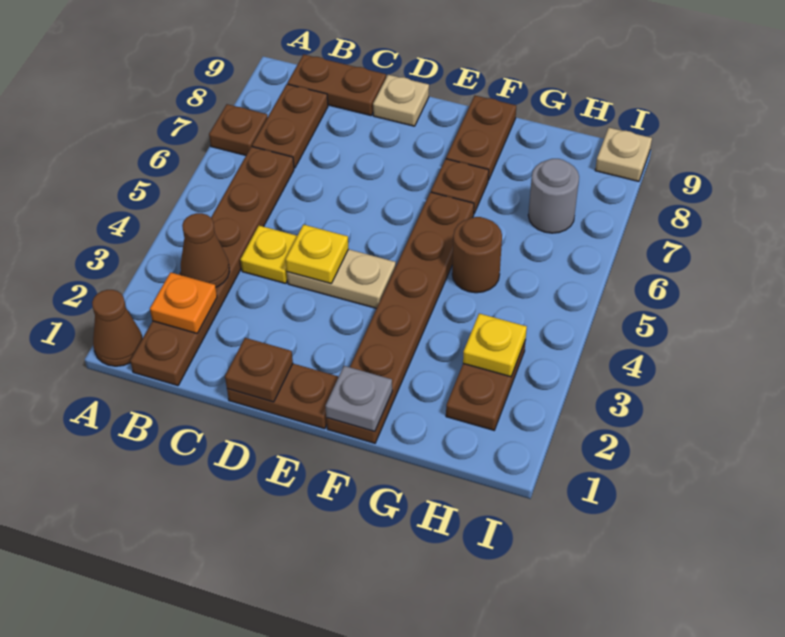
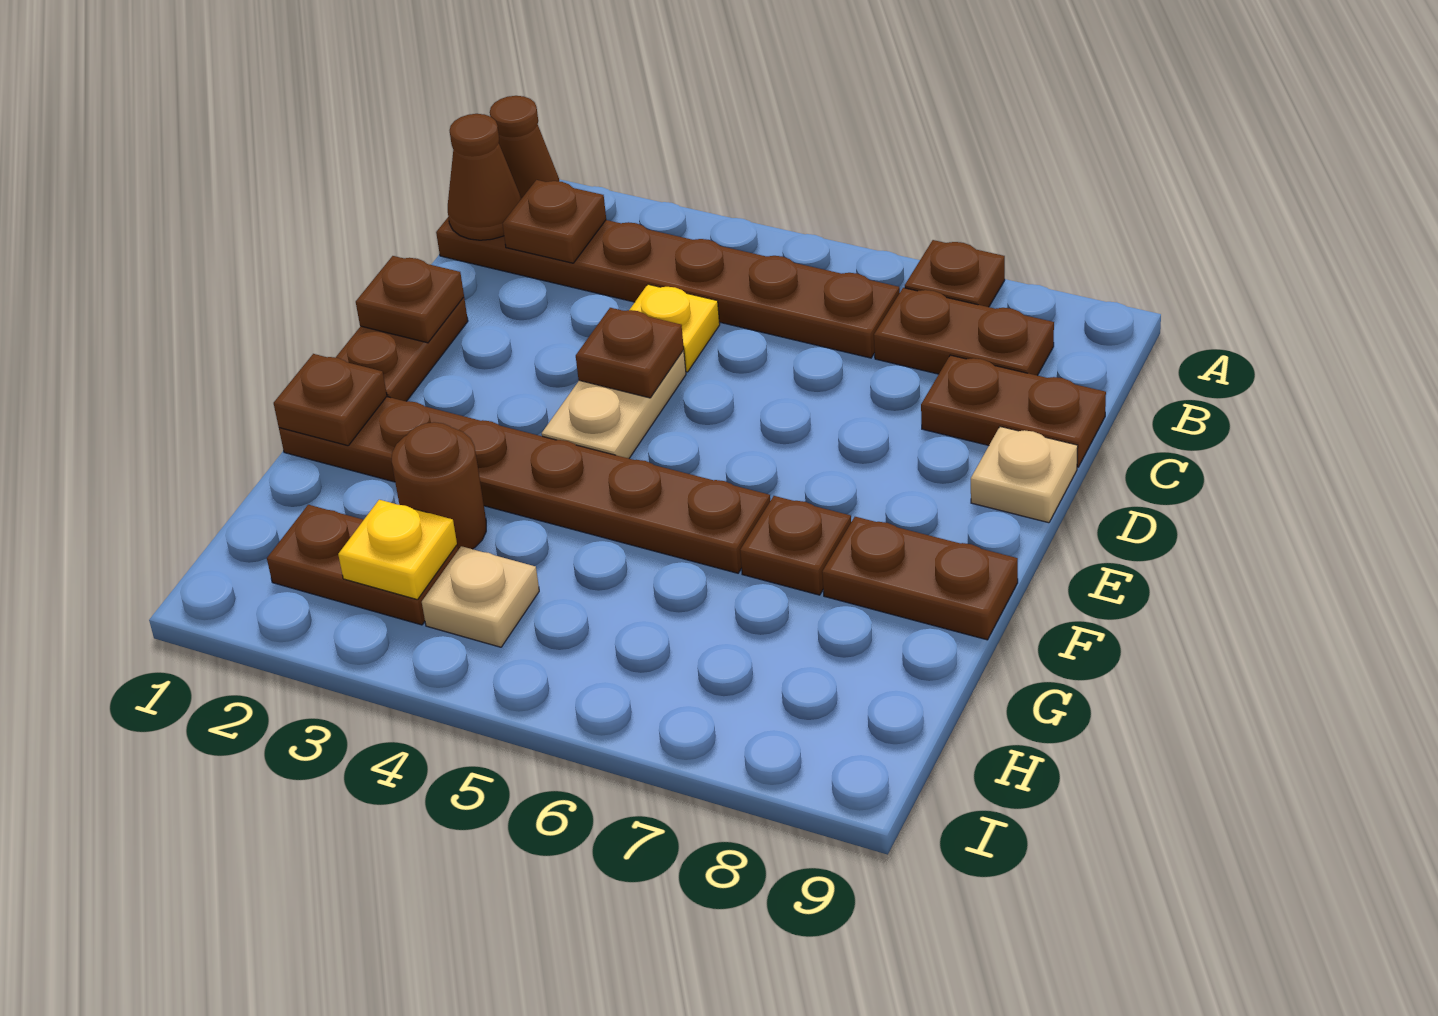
orange plate B2 level 2 -> brown plate B2 level 2
brown cone B3 level 2 -> brown cone B1 level 2
brown plate B9:C9 level 1 -> brown plate C8:C9 level 1
yellow plate D4 level 2 -> brown plate D4 level 2
grey plate F1 level 2 -> brown plate F1 level 2
brown round brick G5 level 1 -> brown round brick G3 level 1
grey round brick H7 level 1 -> none
tan plate I9 level 1 -> tan plate H4 level 1

